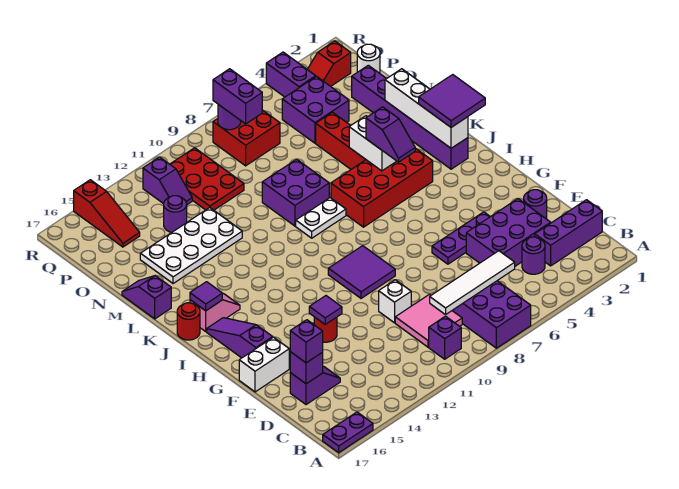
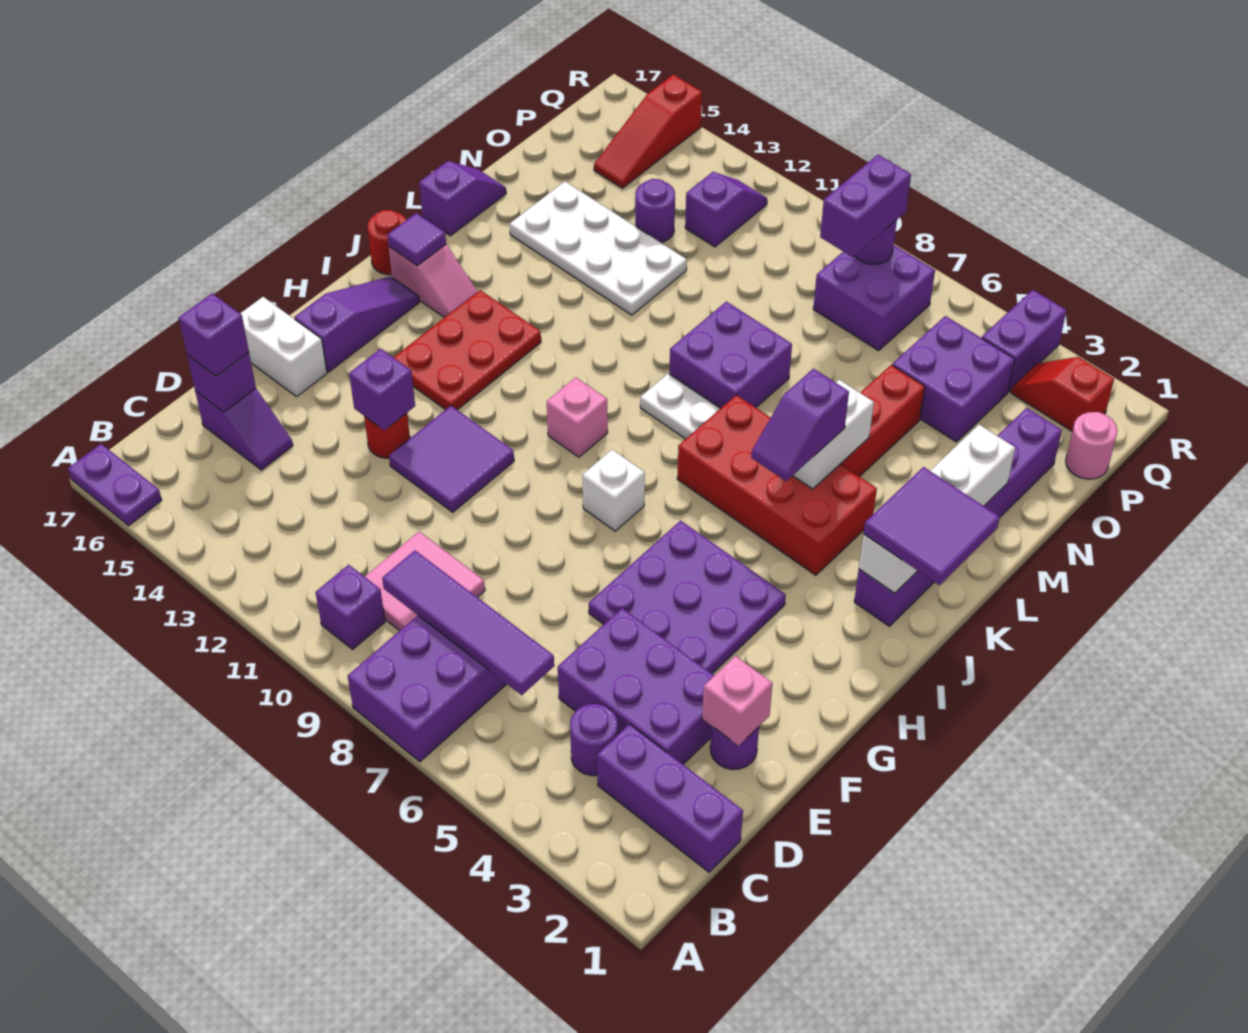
white tile C6:C9 level 2 -> purple tile C6:C9 level 2
none -> pink brick E2 level 2
white brick E10 level 1 -> white brick H8 level 1
purple plate F4:F6 level 1 -> purple plate F4:H6 level 1
purple tile F13 level 2 -> purple brick F13 level 2
purple tile G9:H10 level 1 -> purple tile F11:G12 level 1
none -> pink brick I10 level 1
red plate O10:Q11 level 1 -> red plate H13:J14 level 1
white round brick P1 level 1 -> pink round brick P1 level 1
red brick P7:Q8 level 1 -> purple brick P7:Q8 level 1
purple slope P12:Q12 level 1 top Q -> purple slope P12:Q12 level 1 top P

